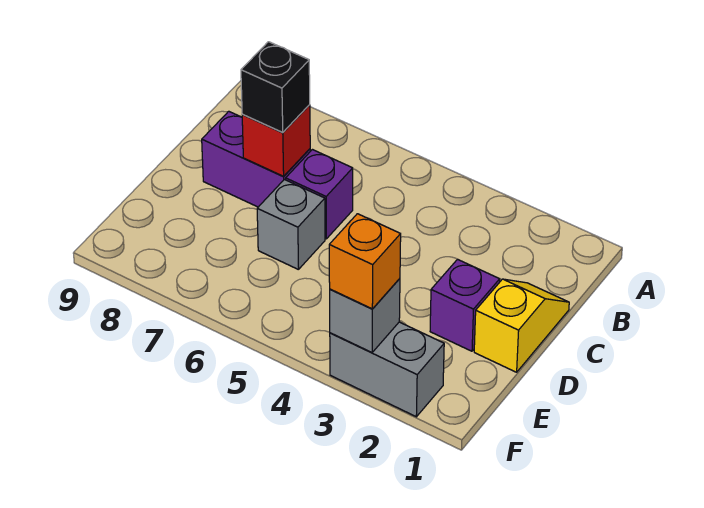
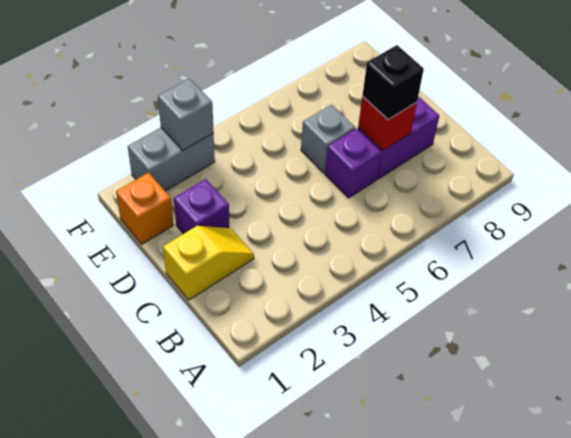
yellow slope C1:D1 level 1 top D -> yellow slope C1:C2 level 1 top 1
orange brick F3 level 3 -> orange brick E1 level 1

